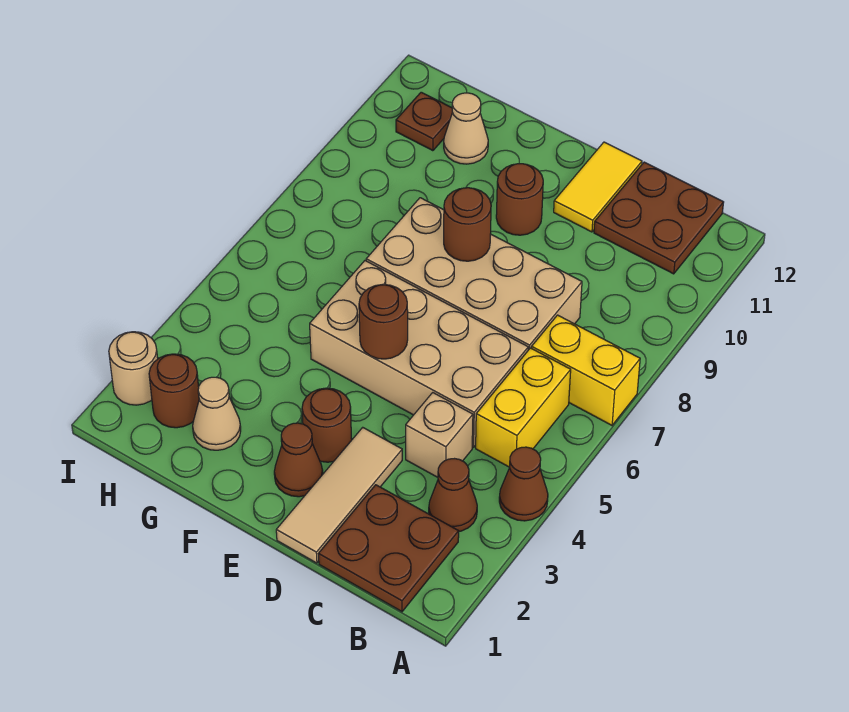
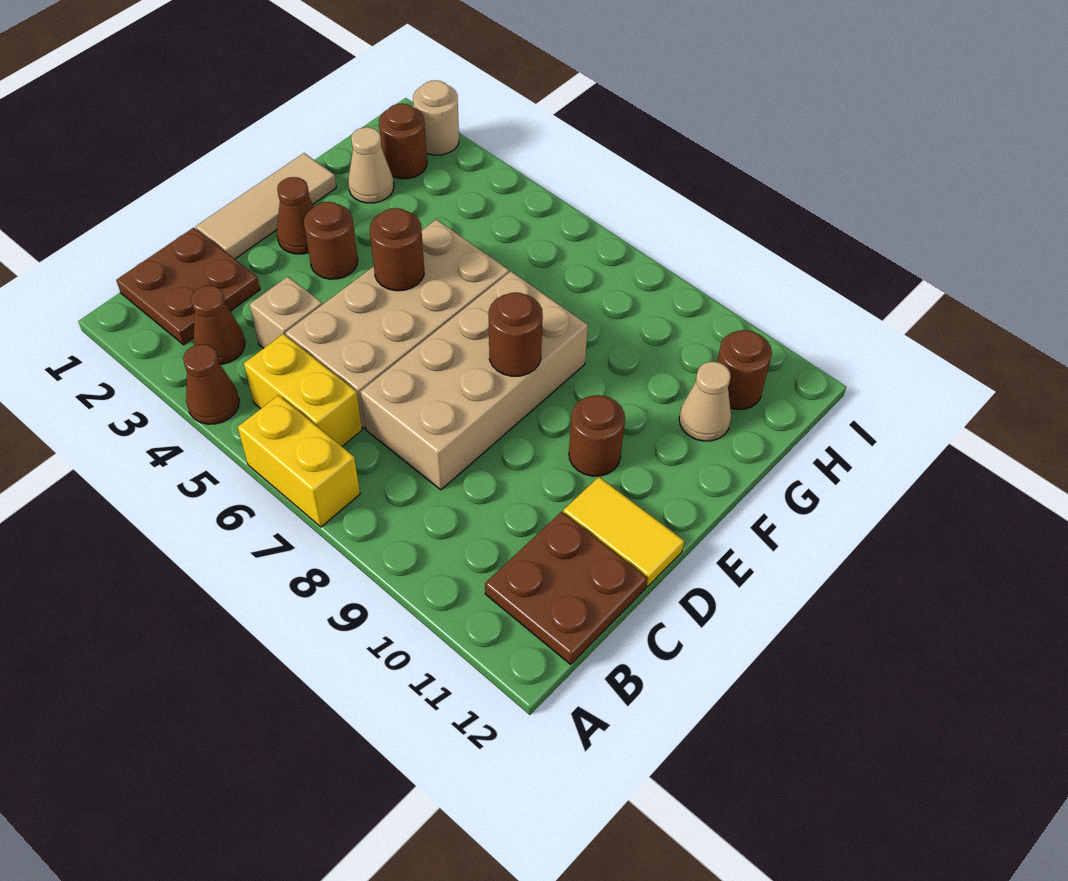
yellow brick A7:B7 level 1 -> yellow brick A6:A7 level 1
tan tile D1:D3 level 1 -> tan tile D1:F1 level 1
brown plate H11 level 1 -> brown round brick H11 level 1

